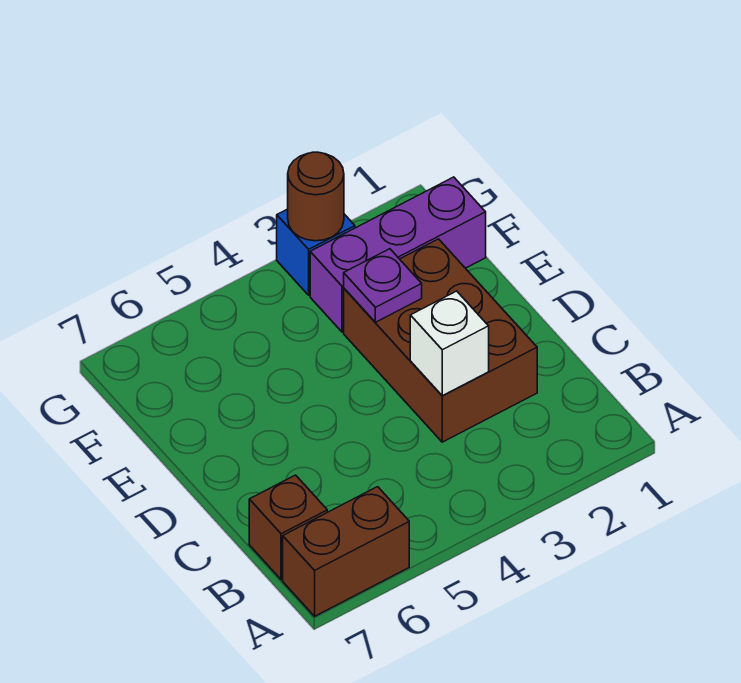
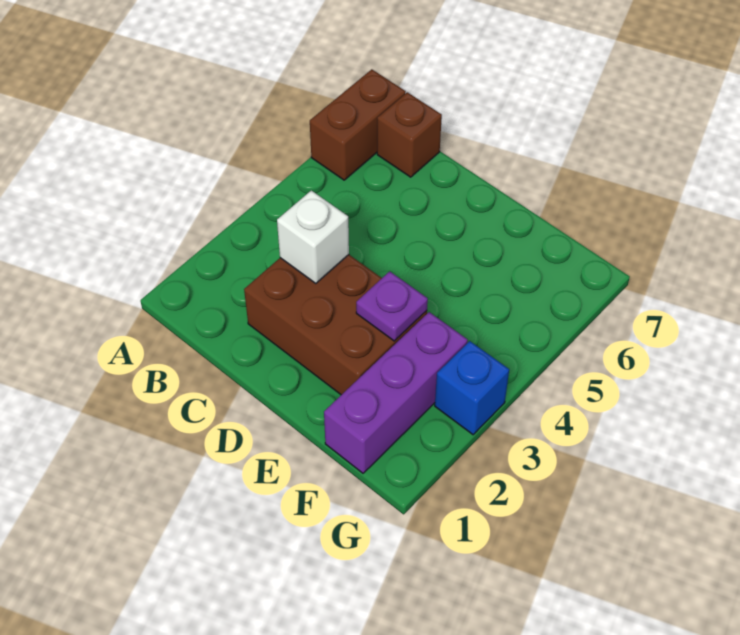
brown round brick G3 level 2 -> none

